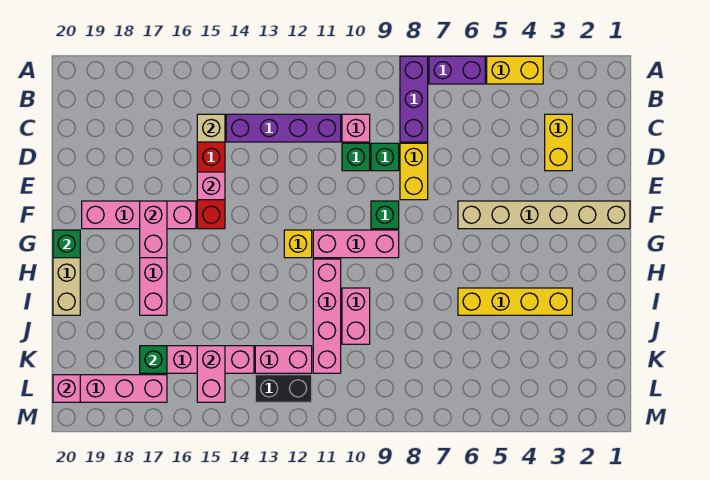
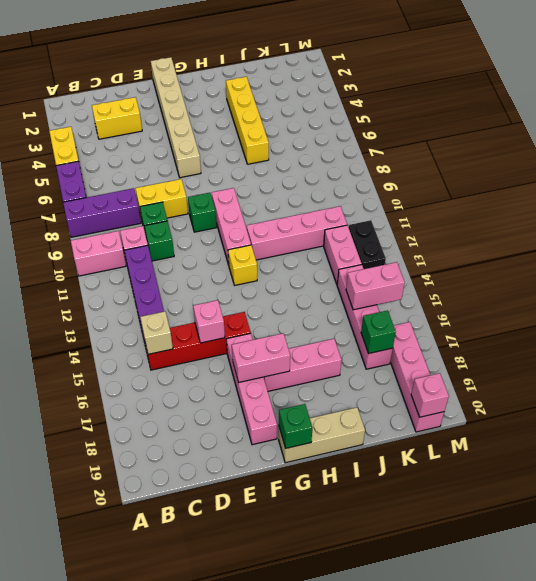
pink brick I10:J10 level 1 -> pink brick A10:B10 level 1

